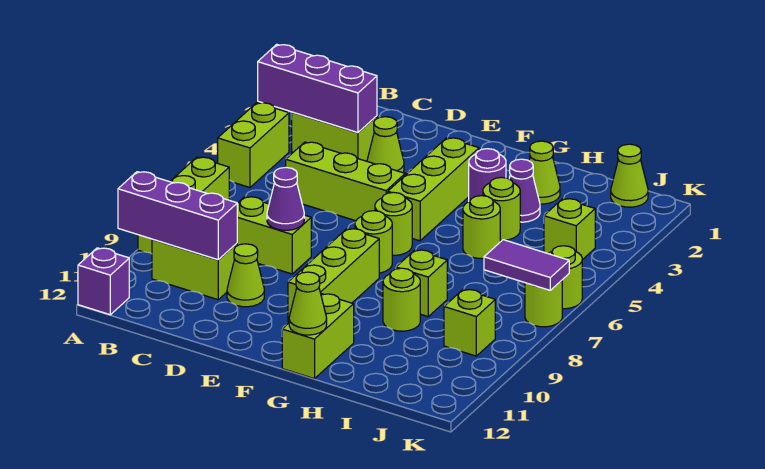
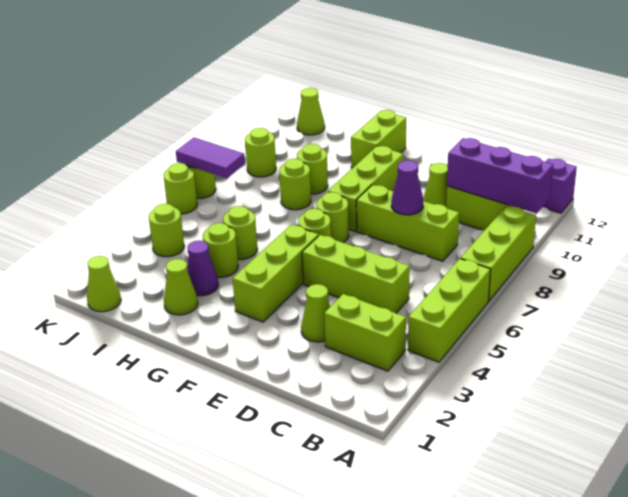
purple brick A3:C3 level 2 -> none
lime brick A4:A5 level 1 -> lime brick A4:A6 level 1
lime brick C8:D8 level 1 -> lime brick C8:E8 level 1
purple round brick G3 level 1 -> none
lime cone G12 level 2 -> lime cone J12 level 1
lime brick H8 level 1 -> lime round brick H8 level 1
lime brick J4 level 1 -> lime round brick J4 level 1
lime brick J9 level 1 -> lime round brick J9 level 1

